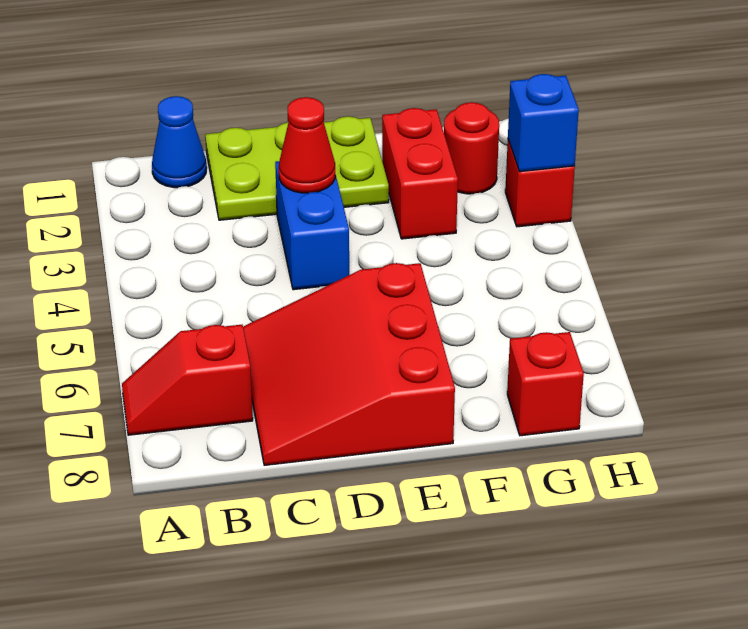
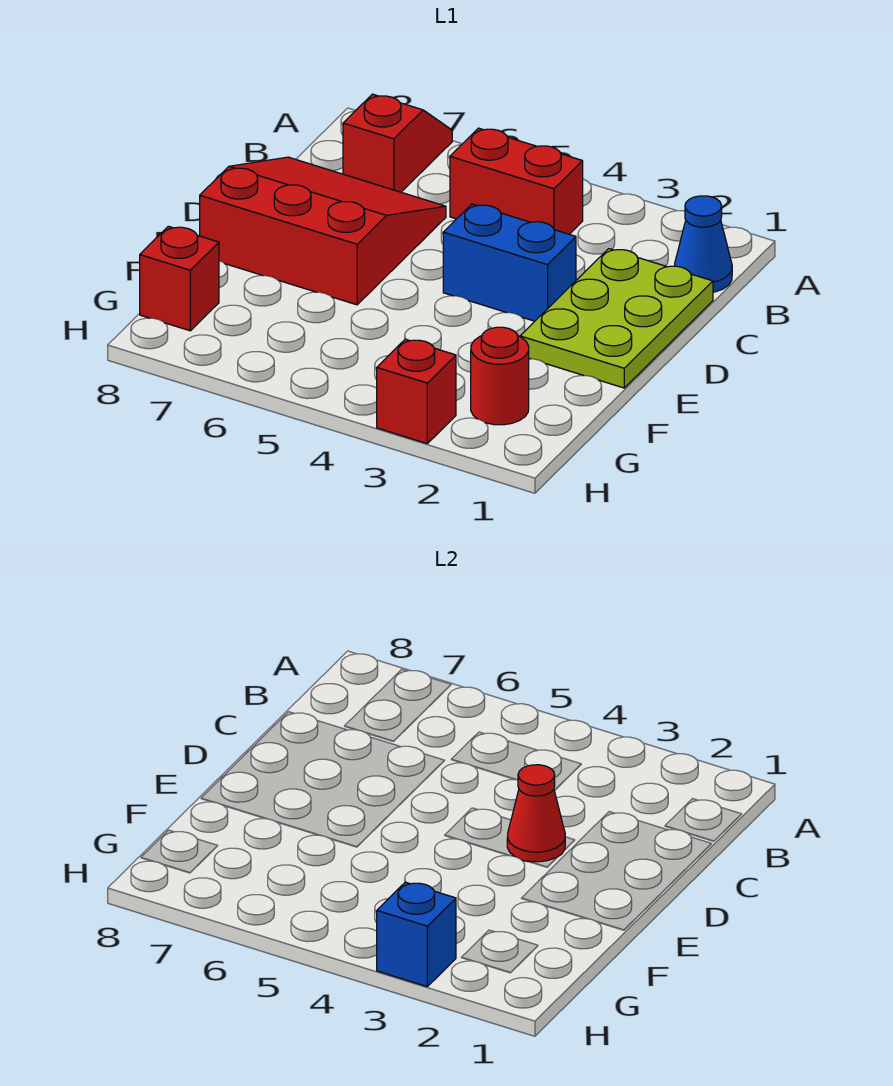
red brick F2:F3 level 1 -> red brick B4:B5 level 1

